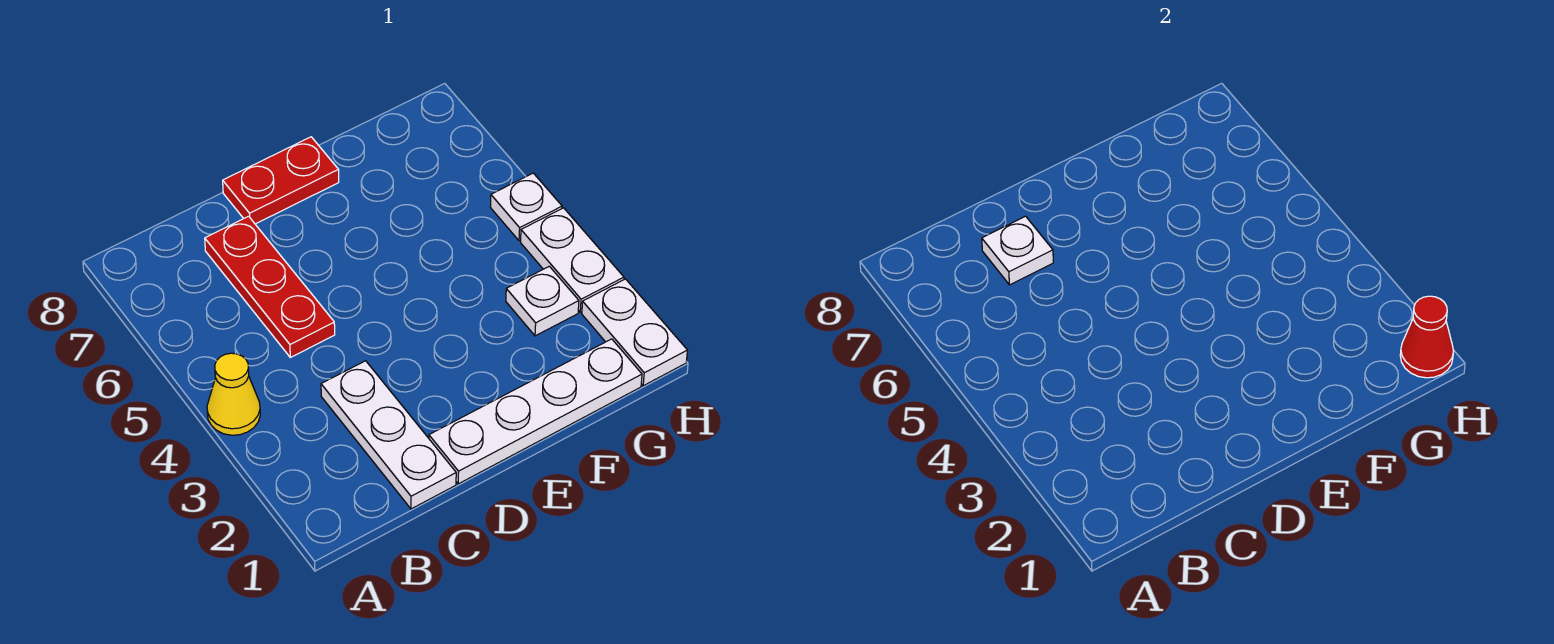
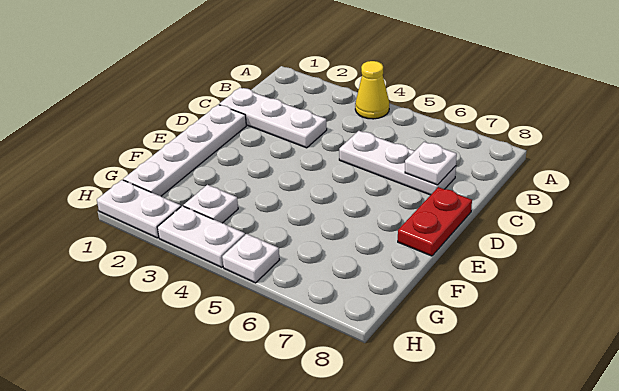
red plate C5:C7 level 1 -> white plate C5:C7 level 1
red cone H1 level 2 -> none

